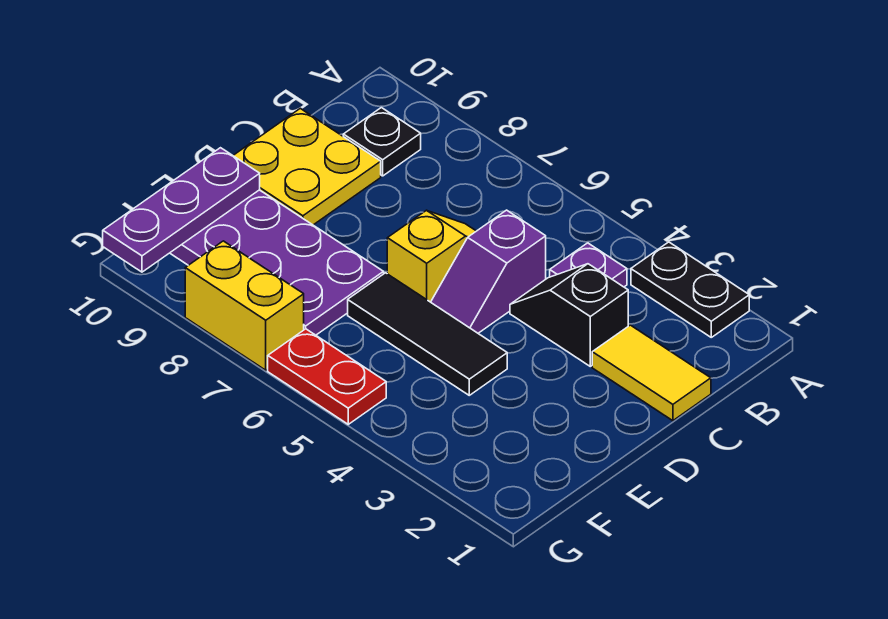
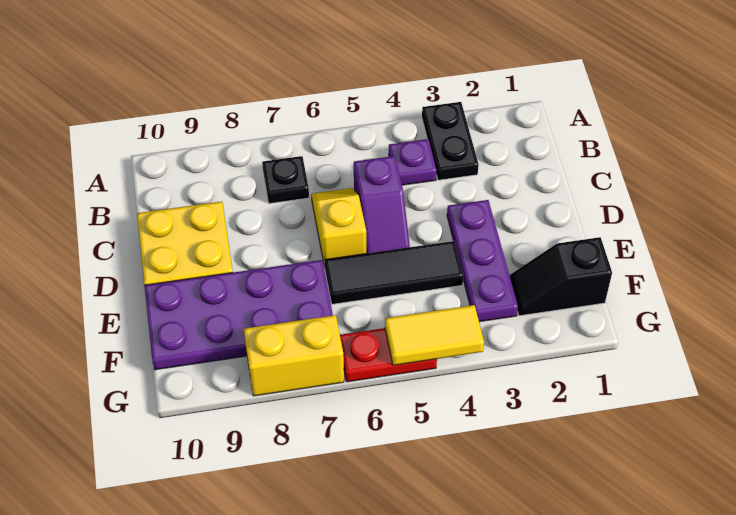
black plate A2:A3 level 1 -> black plate A3:B3 level 1
black plate B9 level 1 -> black plate B7 level 1
yellow tile C1:C2 level 1 -> yellow tile G4:G5 level 2
black slope C3:C4 level 1 top 3 -> black slope F1:F2 level 1 top 1
purple plate E10:G10 level 2 -> purple plate D3:F3 level 1

